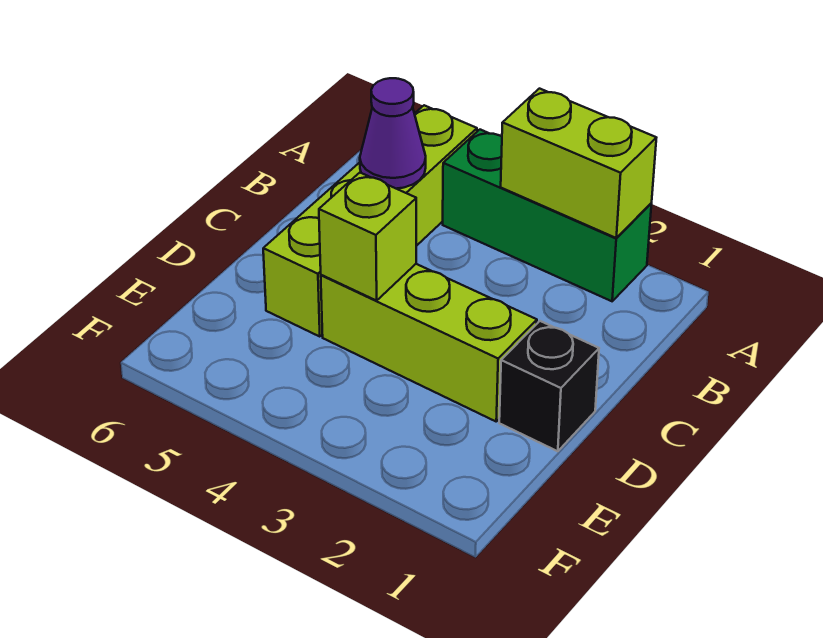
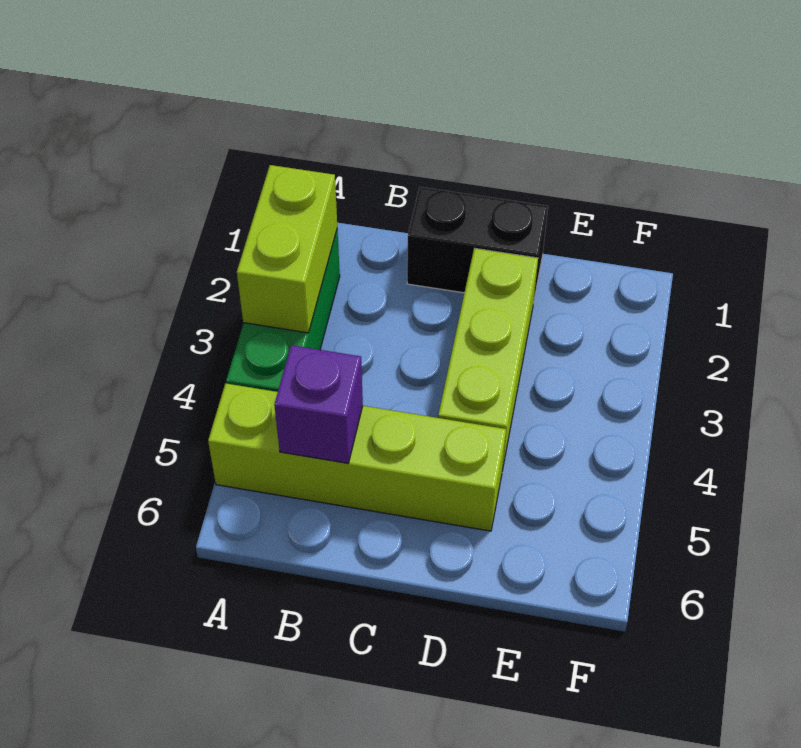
purple cone B5 level 2 -> purple brick B5 level 2
black brick D1 level 1 -> black brick C1:D1 level 1
lime brick D4 level 2 -> none

